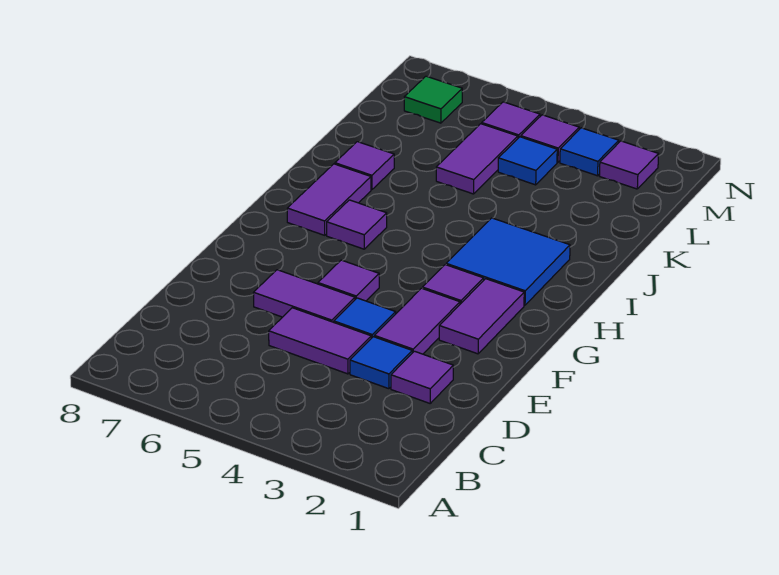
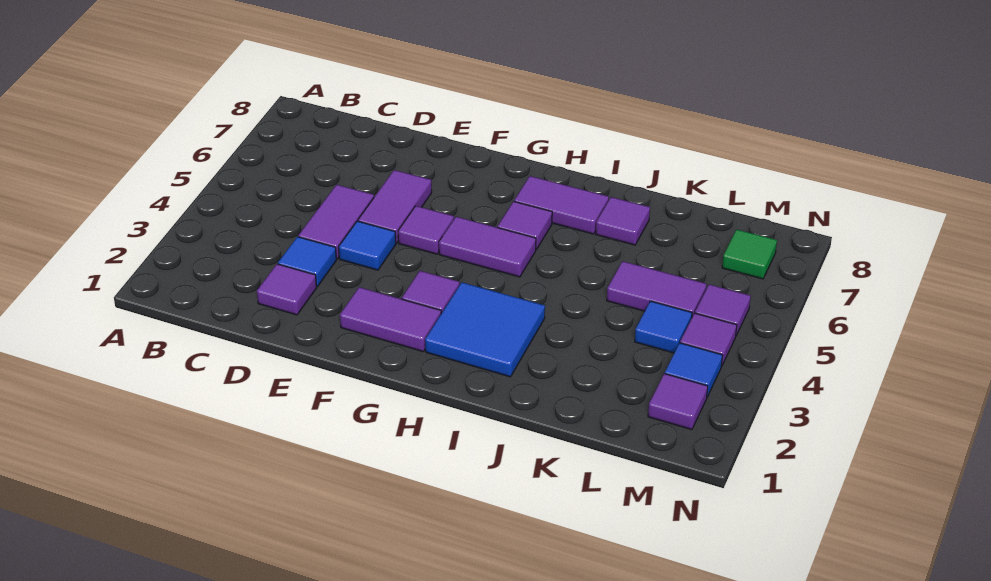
purple tile E3:F3 level 1 -> purple tile G5:H5 level 1

